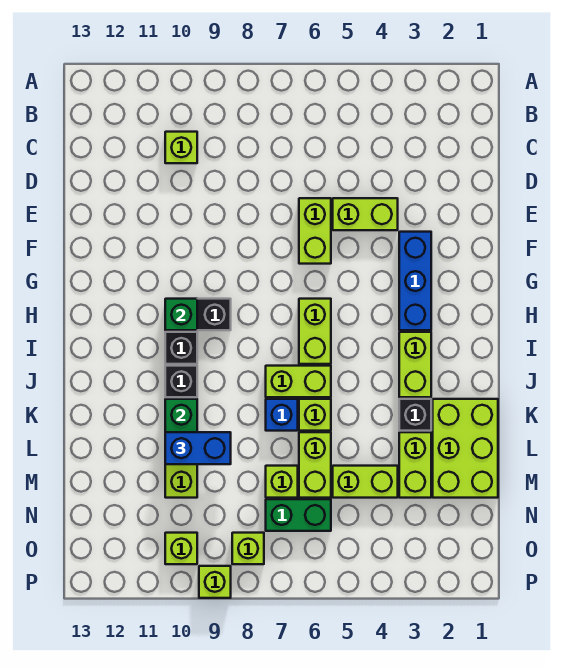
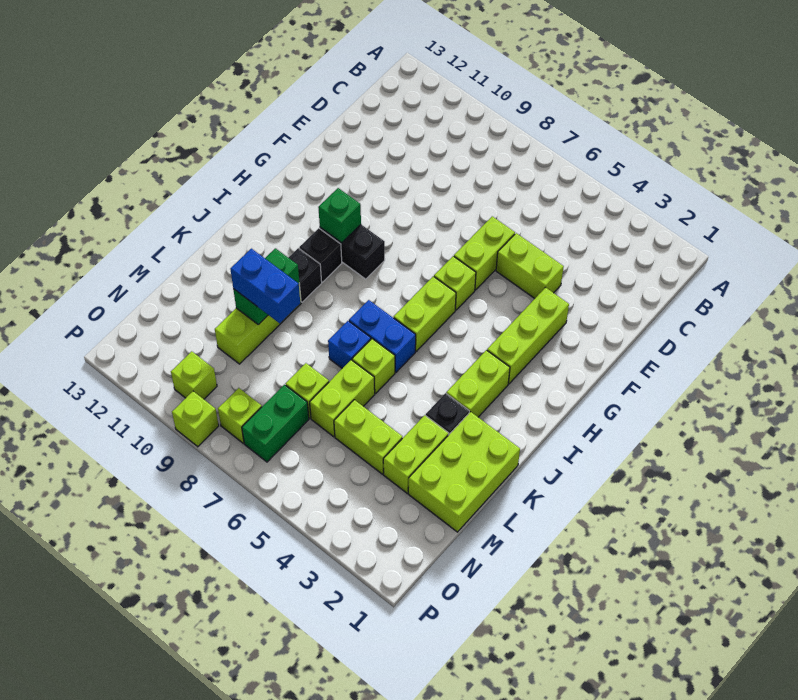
lime brick C10 level 1 -> lime brick G6 level 1
blue brick F3:H3 level 1 -> lime brick F3:H3 level 1
lime brick J6:J7 level 1 -> blue brick J6:J7 level 1
green brick N6:N7 level 1 -> green brick N7:O7 level 1

